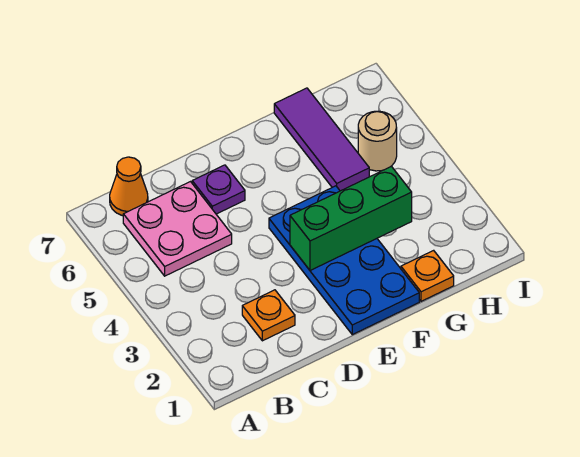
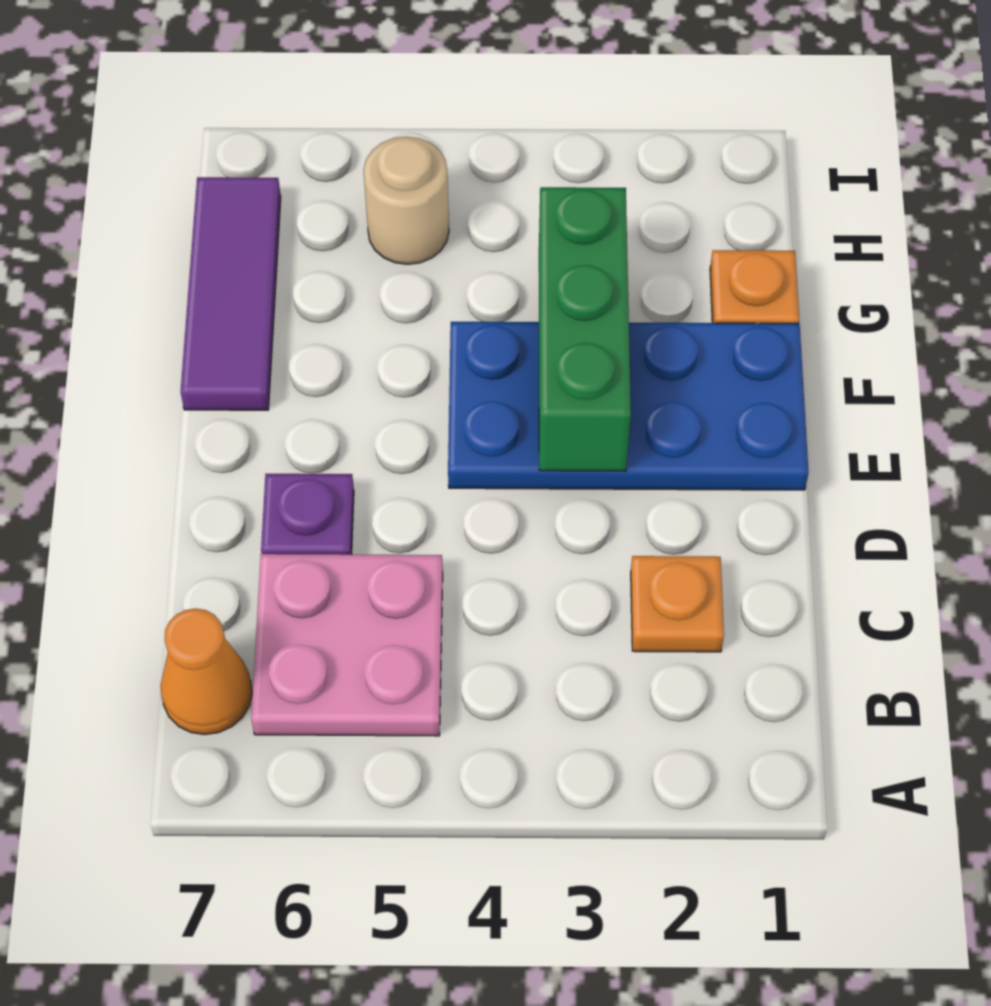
purple tile G5:G7 level 1 -> purple tile F7:H7 level 1

